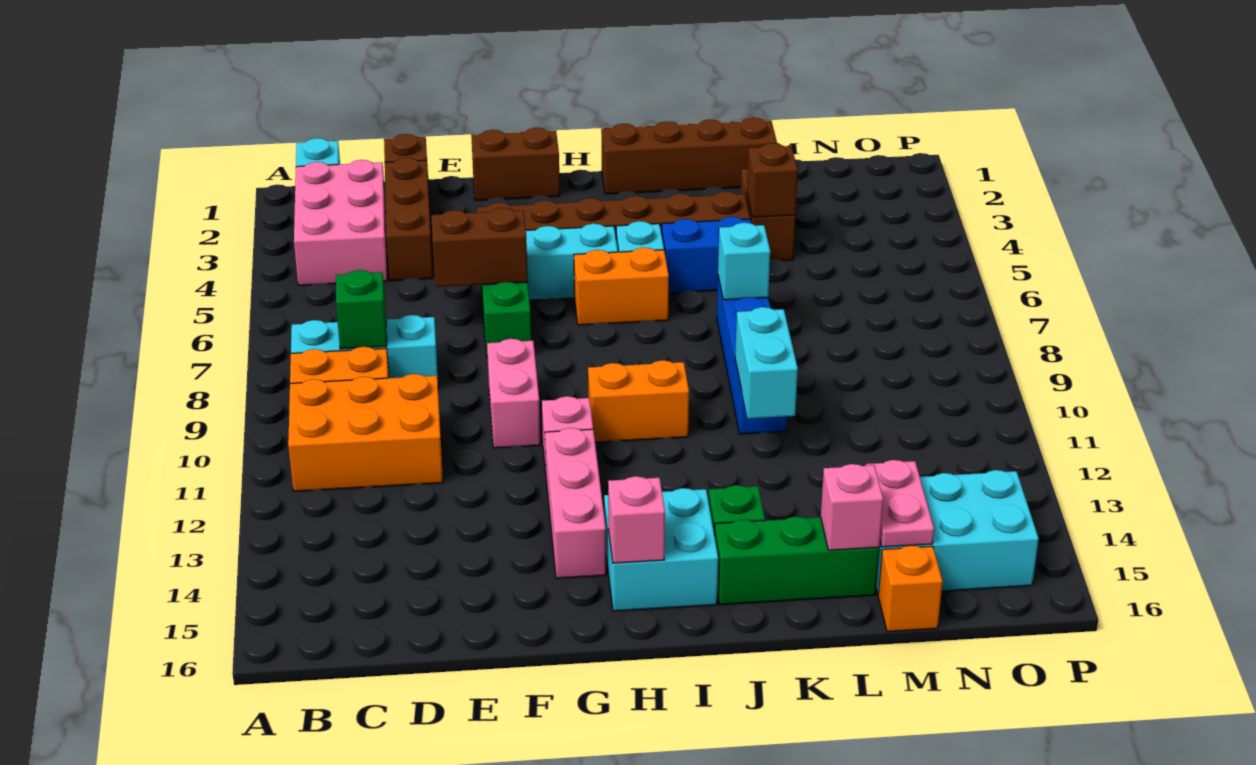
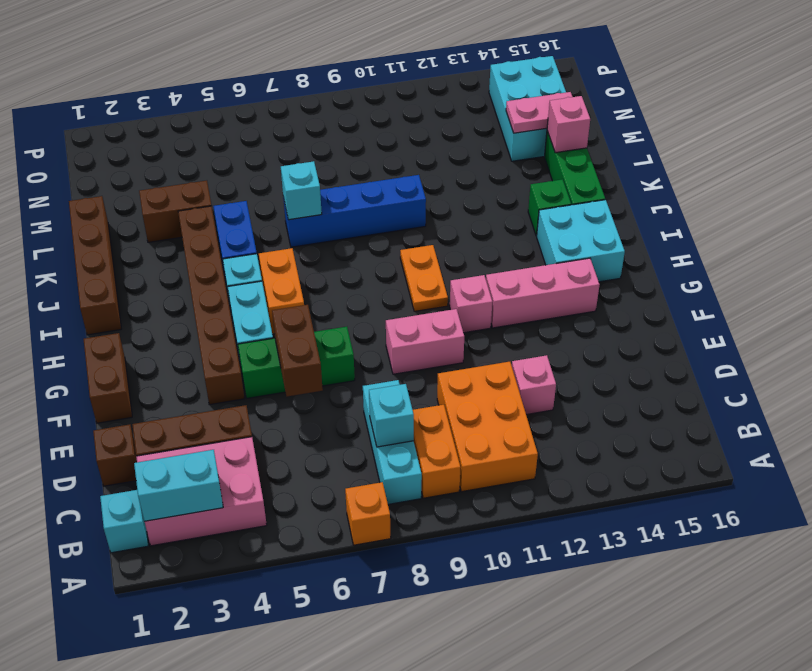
green brick C8 level 2 -> cyan brick C8 level 2
orange brick H10:I10 level 1 -> orange plate H10:I10 level 1
pink brick H15 level 2 -> pink brick D12 level 1
cyan brick K10:K11 level 2 -> cyan brick B2:B3 level 2
brown brick L4 level 2 -> none
orange brick M16 level 1 -> orange brick A7 level 1

